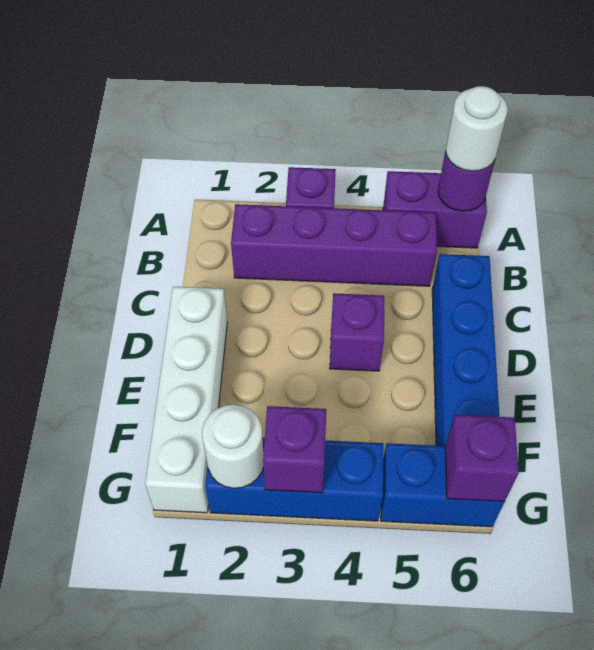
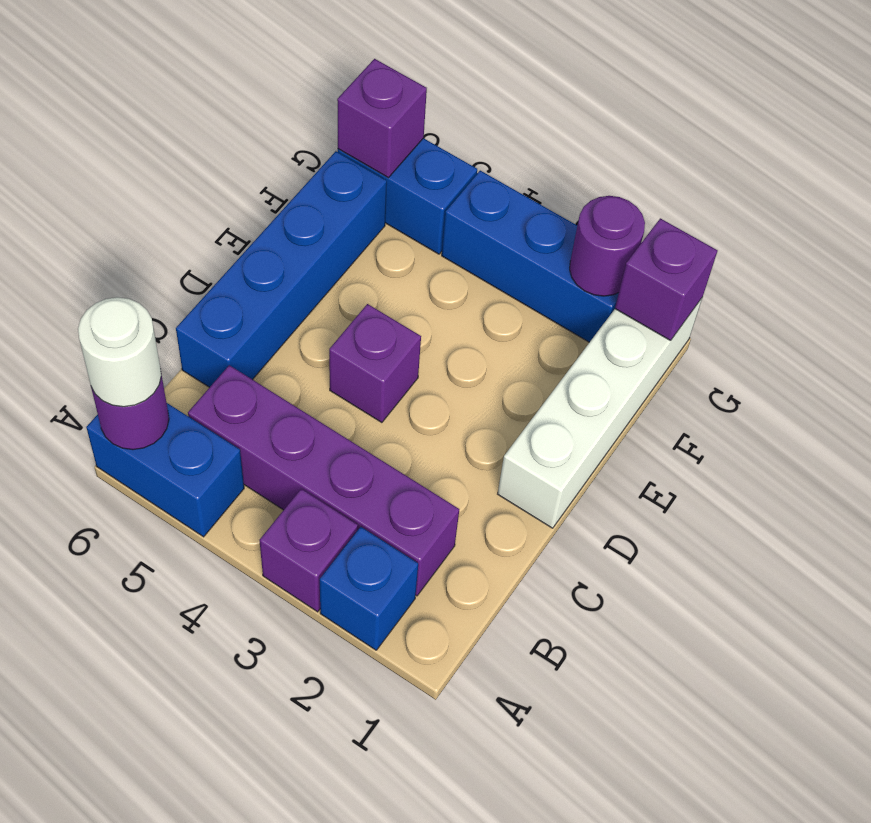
none -> blue brick A2 level 1
purple brick A5:A6 level 1 -> blue brick A5:A6 level 1
white round brick G2 level 2 -> purple round brick G2 level 2
purple brick G3 level 2 -> purple brick G1 level 2

